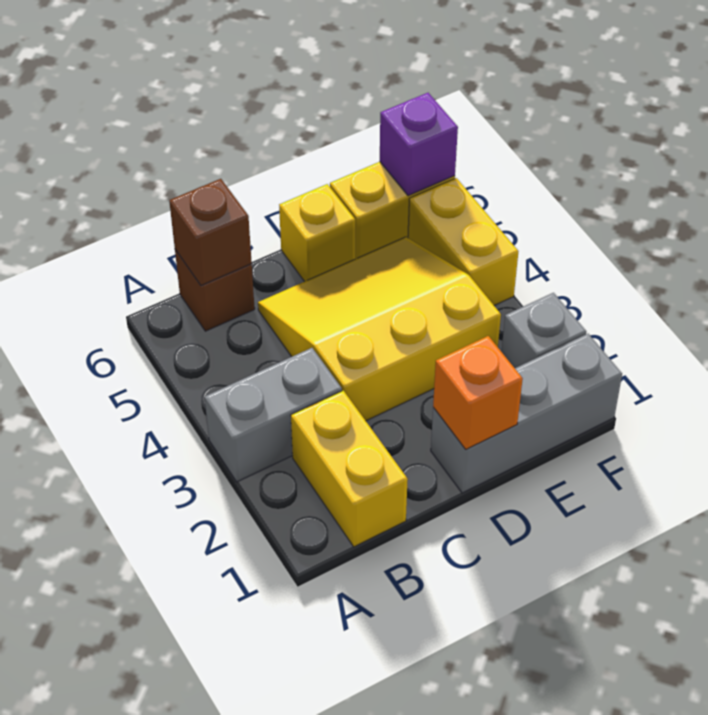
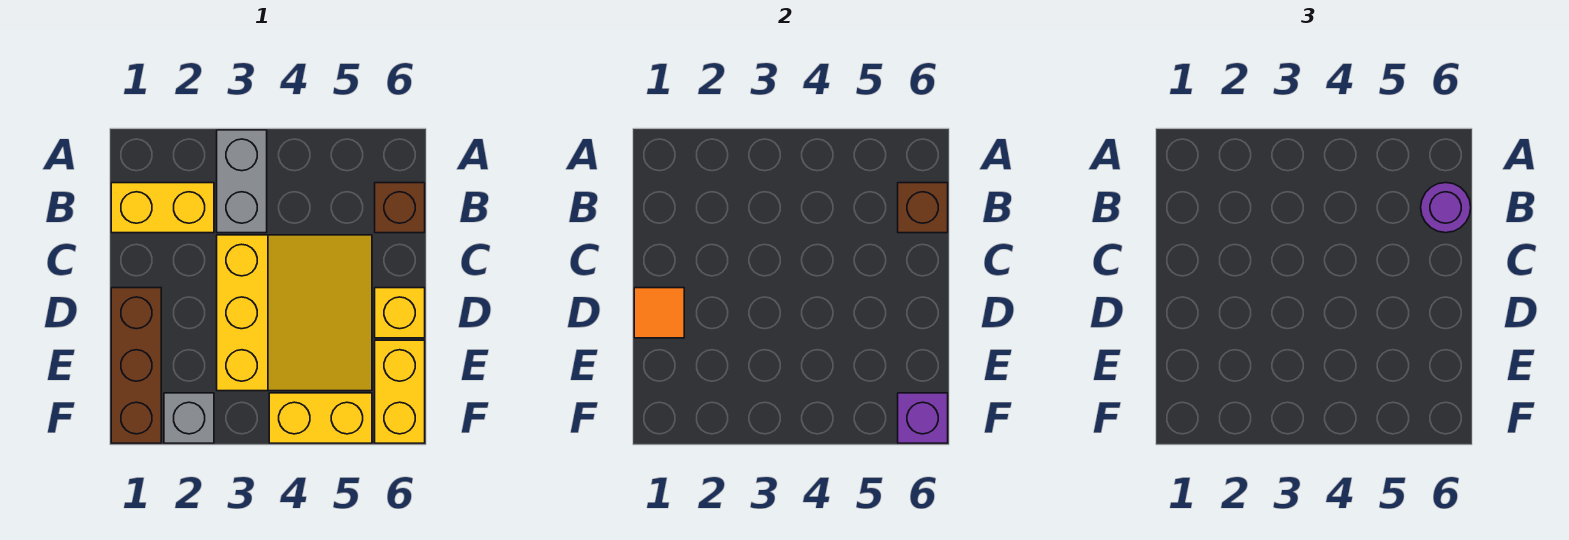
none -> purple round brick B6 level 3
grey brick D1:F1 level 1 -> brown brick D1:F1 level 1
orange brick D1 level 2 -> orange tile D1 level 2

